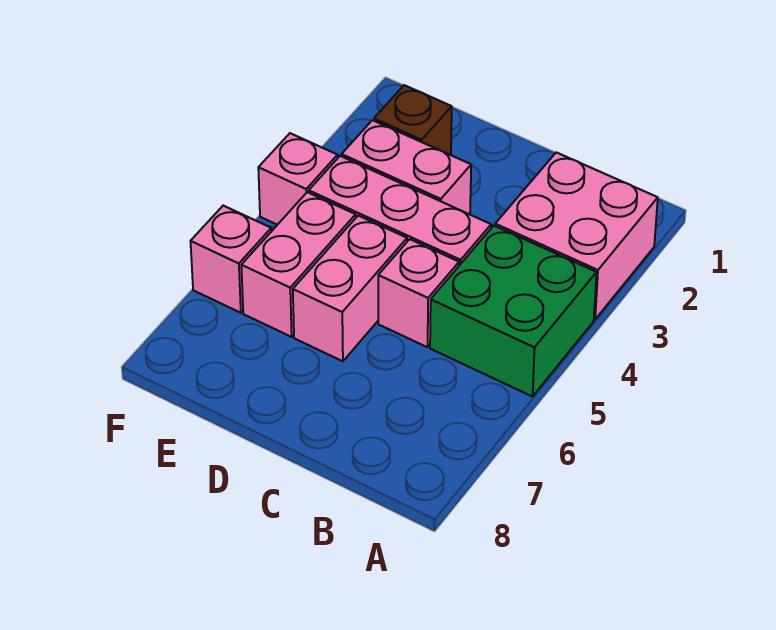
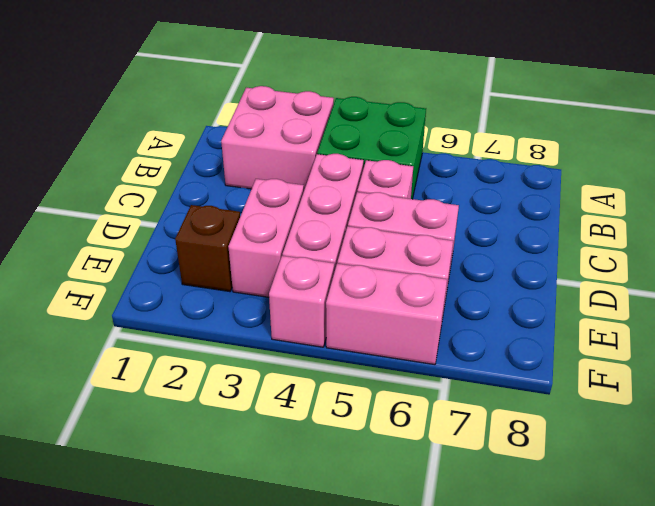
pink brick F6 level 1 -> pink brick F5:F6 level 1

